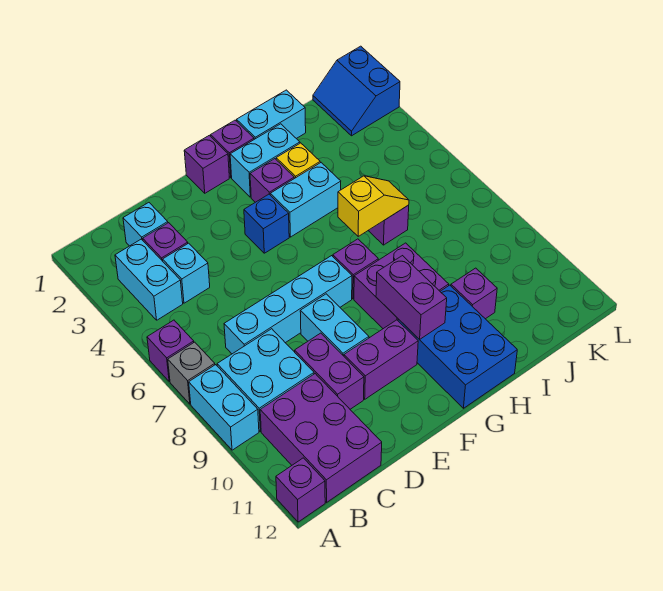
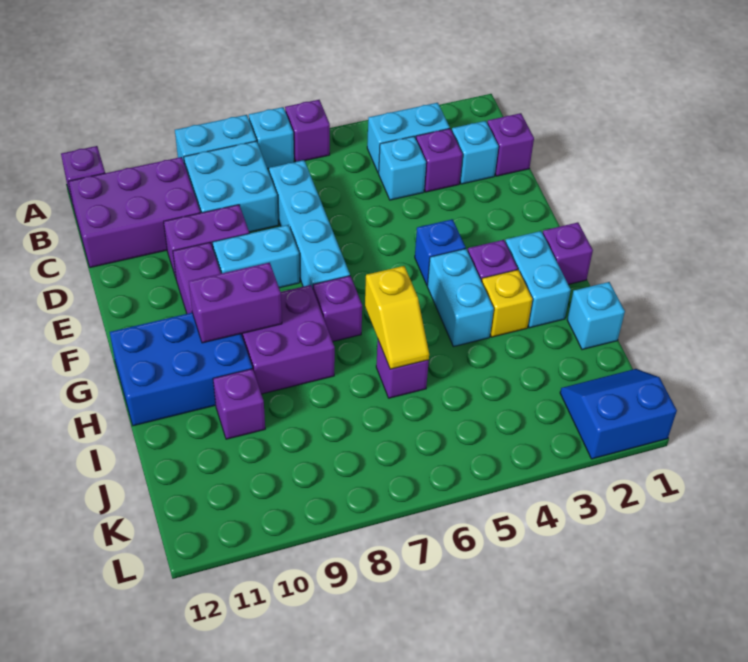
grey brick A7 level 1 -> cyan brick A7 level 1
purple brick F1 level 1 -> purple brick C1 level 1
cyan brick H1:I1 level 1 -> cyan brick I1 level 1

